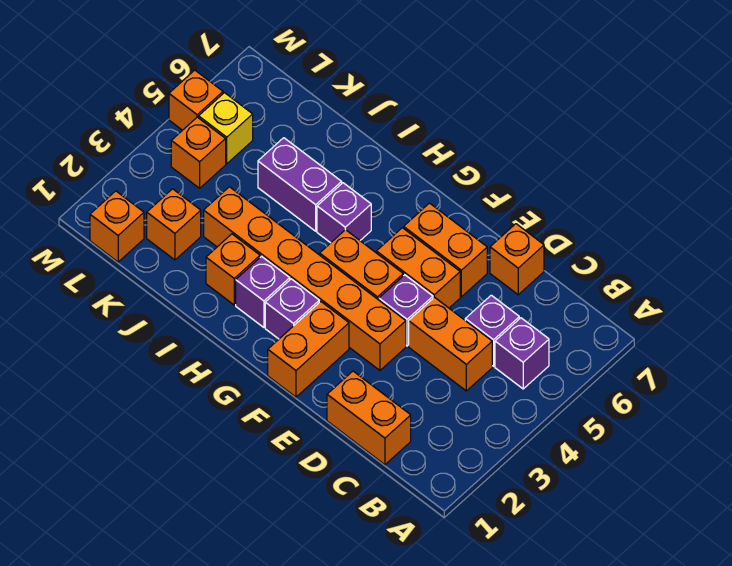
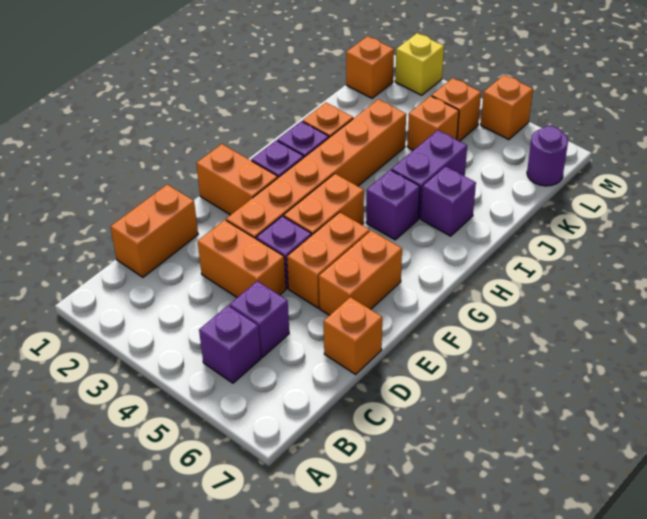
orange brick C4:D4 level 1 -> orange brick D3:D4 level 1
none -> purple brick I6 level 1
orange brick K2 level 1 -> orange brick K4 level 1
yellow brick L5 level 1 -> yellow brick M2 level 1
none -> purple round brick L7 level 1

